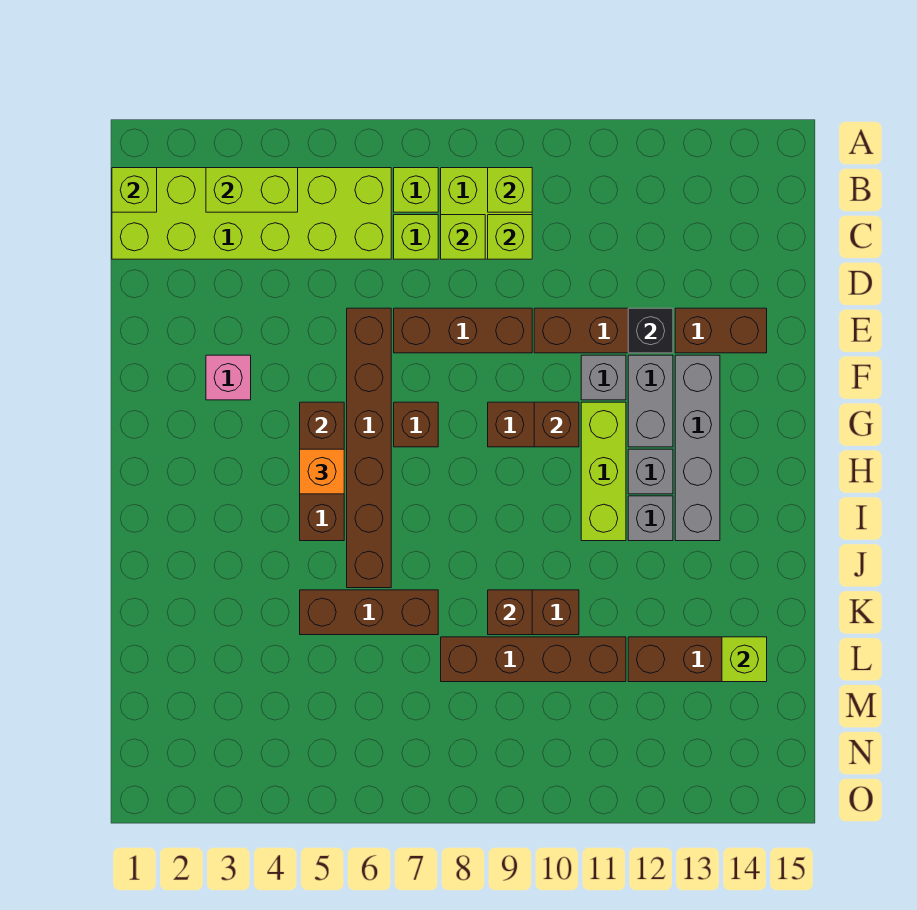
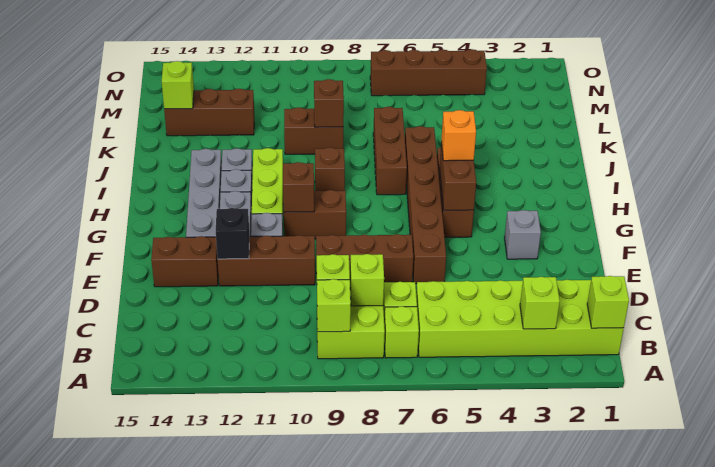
lime brick B3:B4 level 2 -> lime brick B3 level 2
pink brick F3 level 1 -> grey brick F3 level 1
brown brick G7 level 1 -> brown brick I9 level 1
brown brick K5:K7 level 1 -> brown brick I7:K7 level 1
brown brick L8:L11 level 1 -> brown brick N4:N7 level 1

